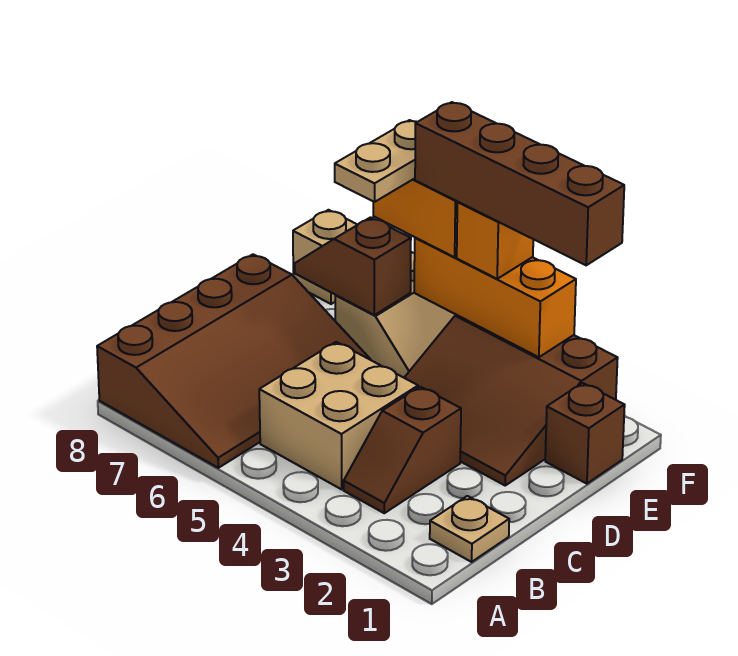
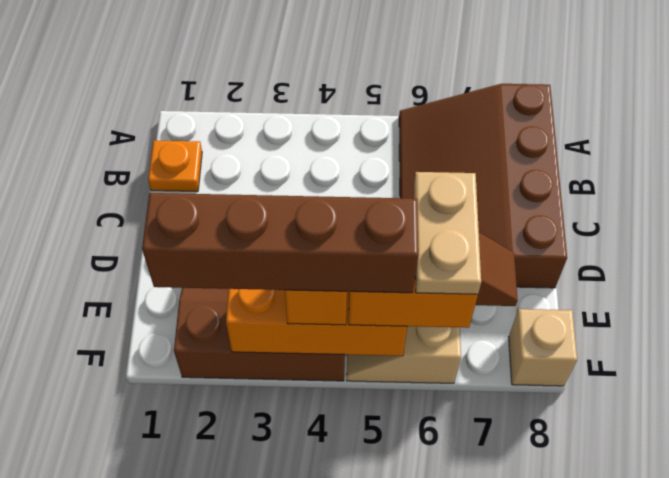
tan plate B1 level 1 -> orange plate B1 level 1
brown slope B3:C3 level 1 top C -> none
tan brick B4:C5 level 1 -> none
brown brick E1 level 1 -> none

